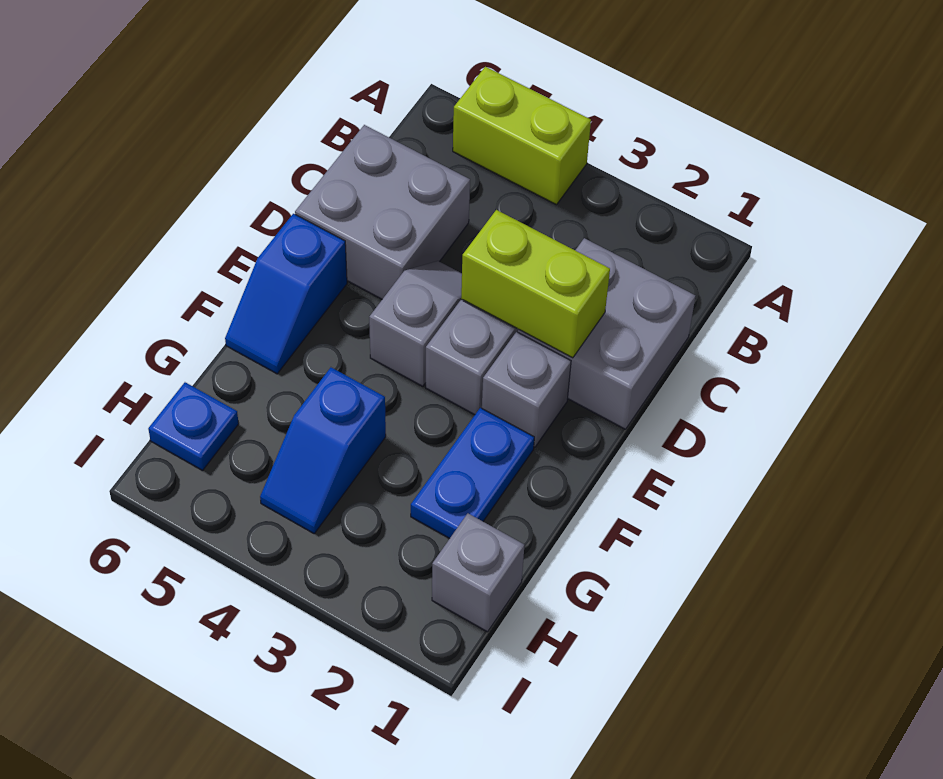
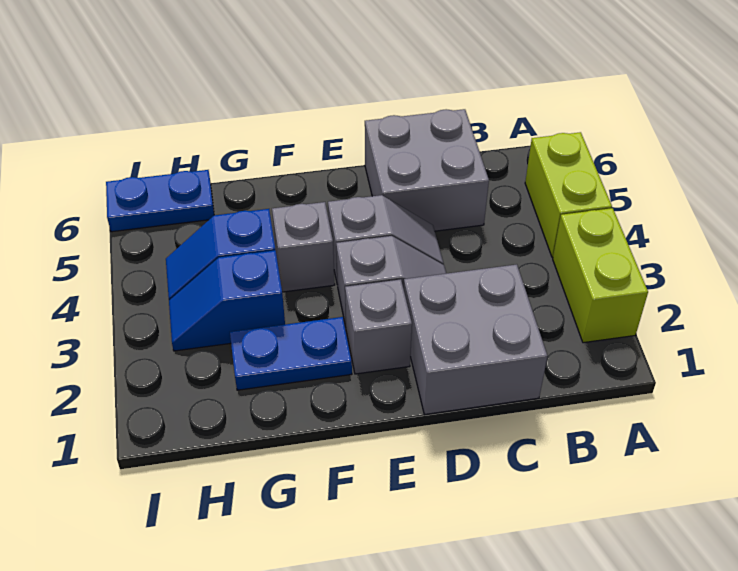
lime brick D2:D3 level 2 -> lime brick A2:A3 level 1
blue slope E6:F6 level 1 top E -> blue slope G3:H3 level 1 top G
grey brick H1 level 1 -> grey brick F4 level 1
blue plate H6 level 1 -> blue plate H6:I6 level 1

